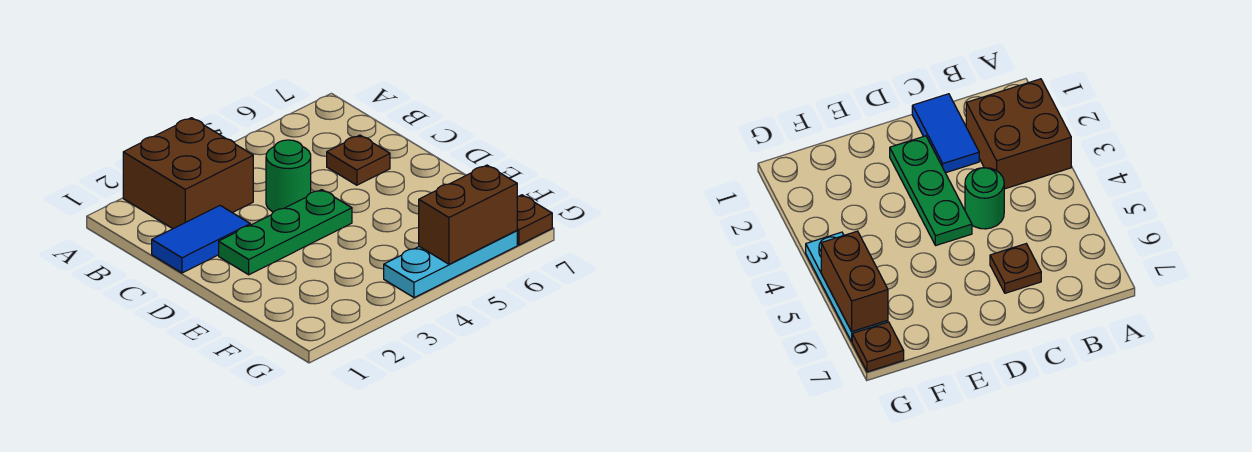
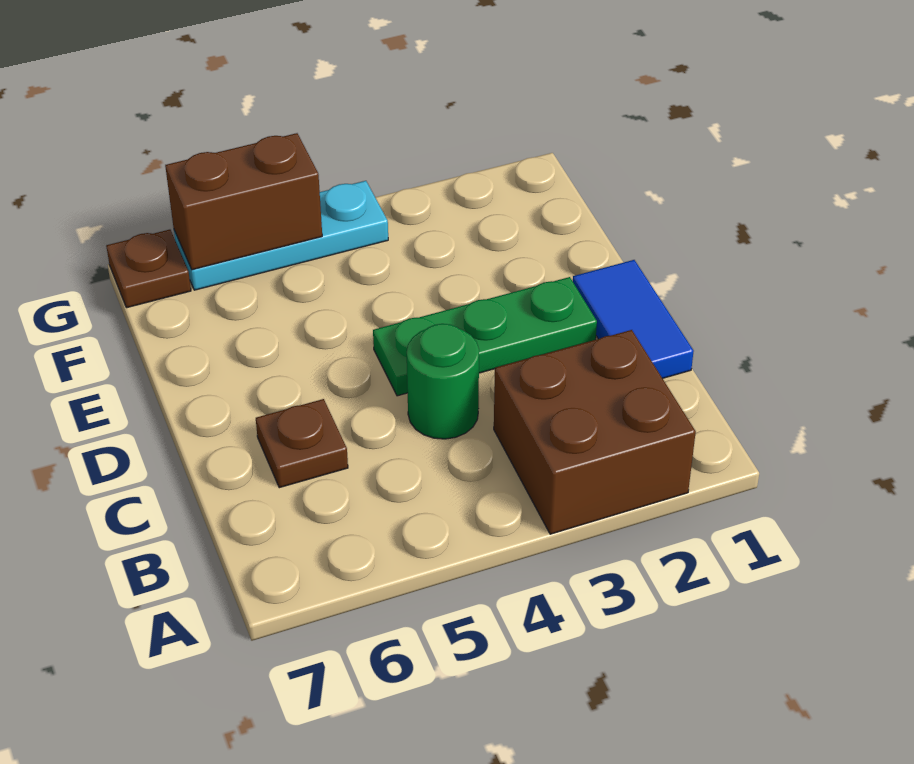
blue tile C1:C2 level 1 -> blue tile C1:D1 level 1

